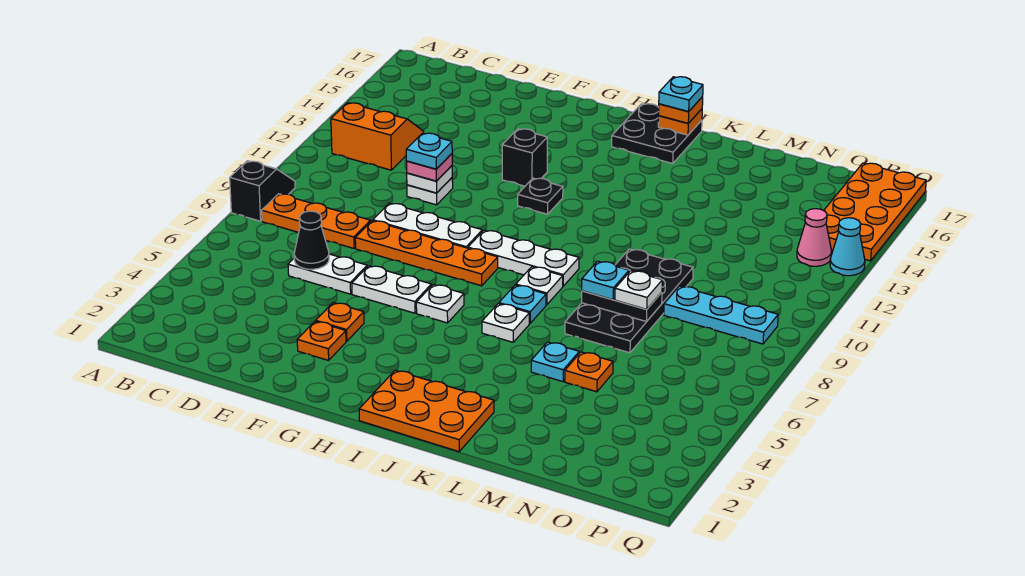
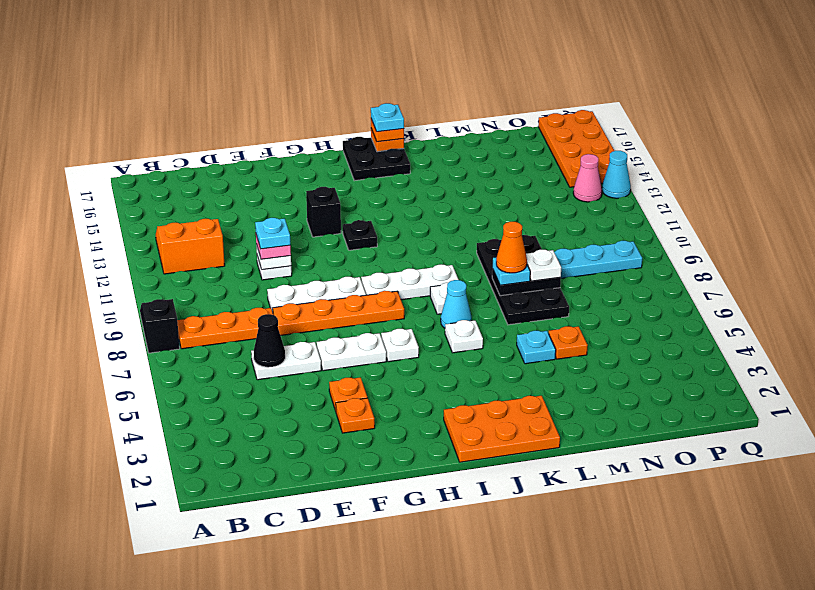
cyan plate J7 level 1 -> cyan cone J7 level 1
none -> orange cone L8 level 4

